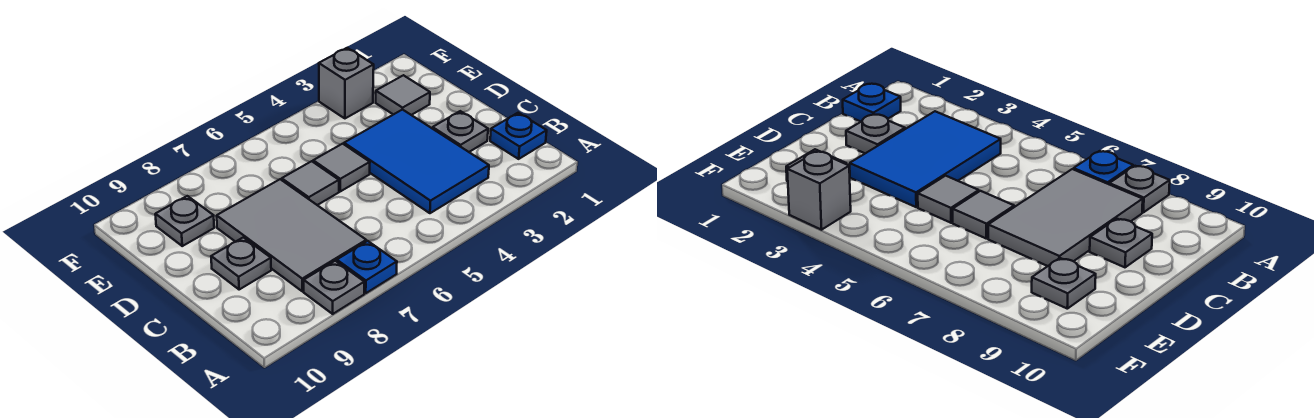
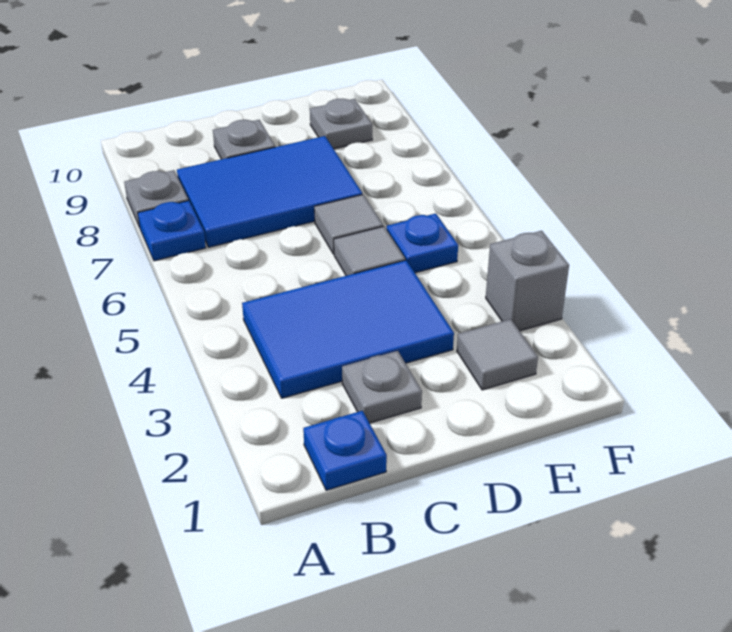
grey tile B7:D8 level 1 -> blue tile B7:D8 level 1
none -> blue plate E5 level 1

